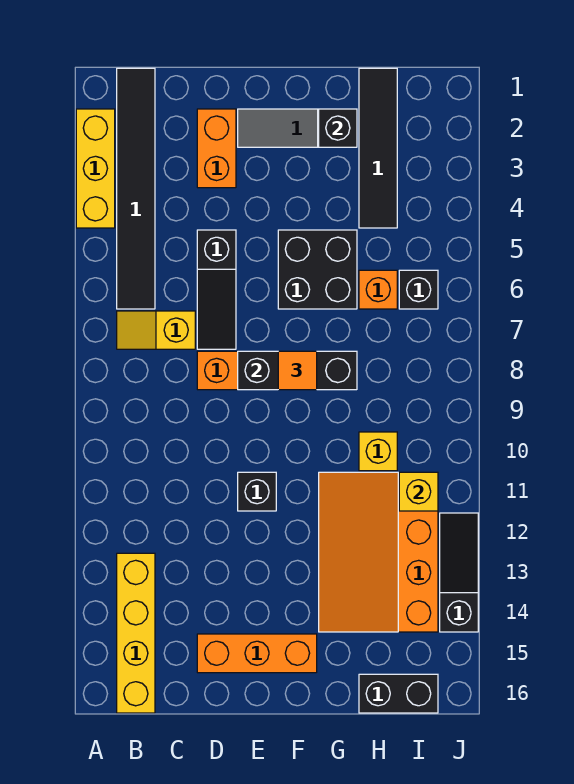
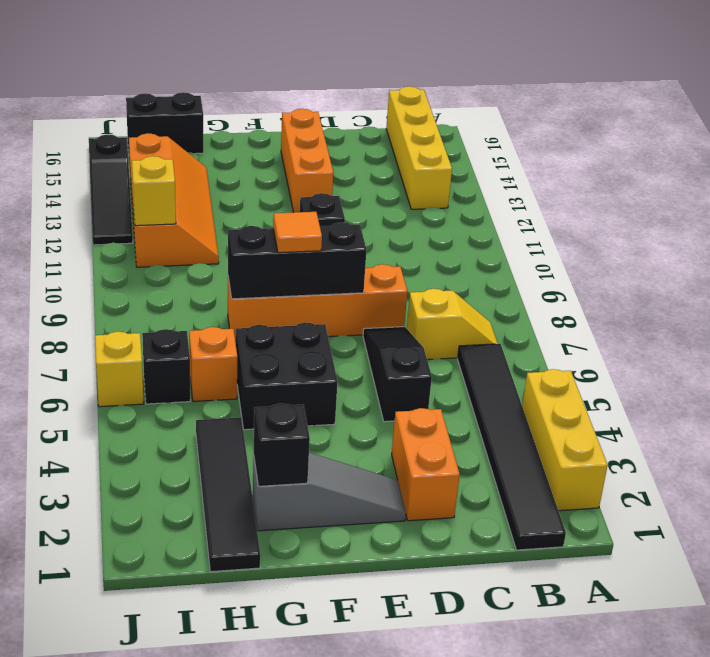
orange brick D15:F15 level 1 -> orange brick E13:E15 level 1
orange slope G11:I14 level 1 top I -> orange slope H11:I14 level 1 top I
yellow brick H10 level 1 -> yellow brick J6 level 1

